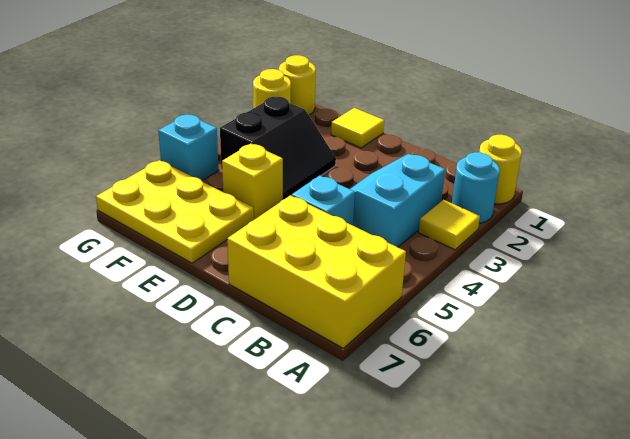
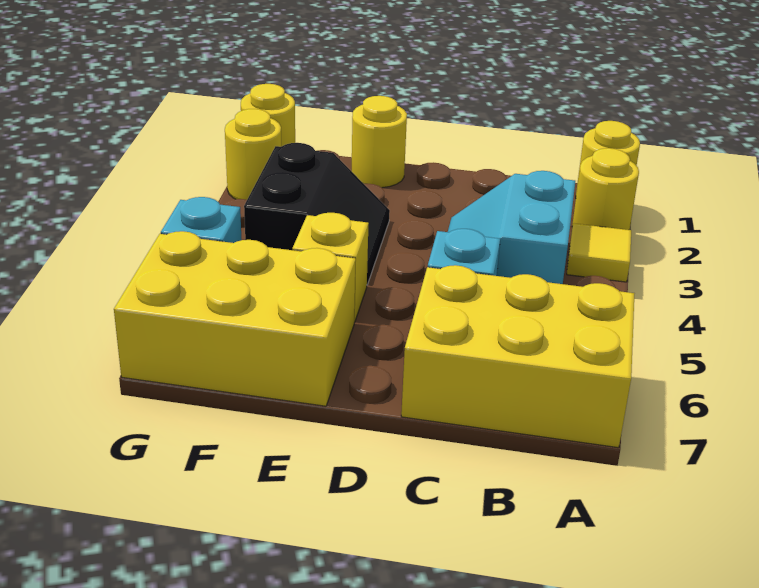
cyan round brick A2 level 1 -> yellow round brick A2 level 1
yellow tile E1 level 1 -> yellow round brick E1 level 1
yellow plate E6:G7 level 1 -> yellow brick E6:G7 level 1

